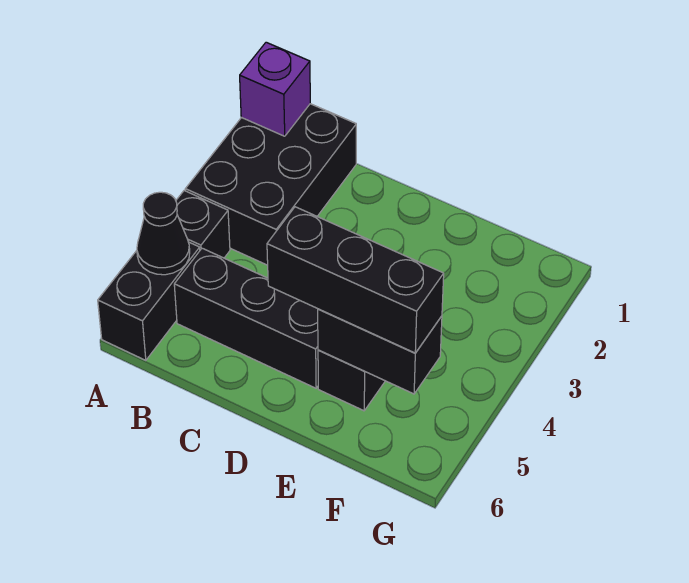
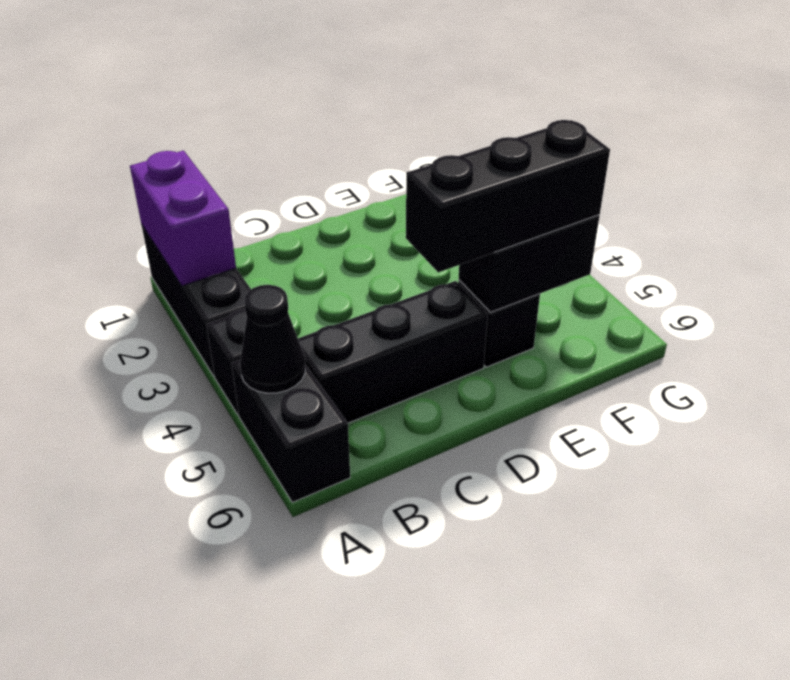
black brick A1:B3 level 1 -> black brick A1:A3 level 1
purple brick A1 level 2 -> purple brick A1:A2 level 2

